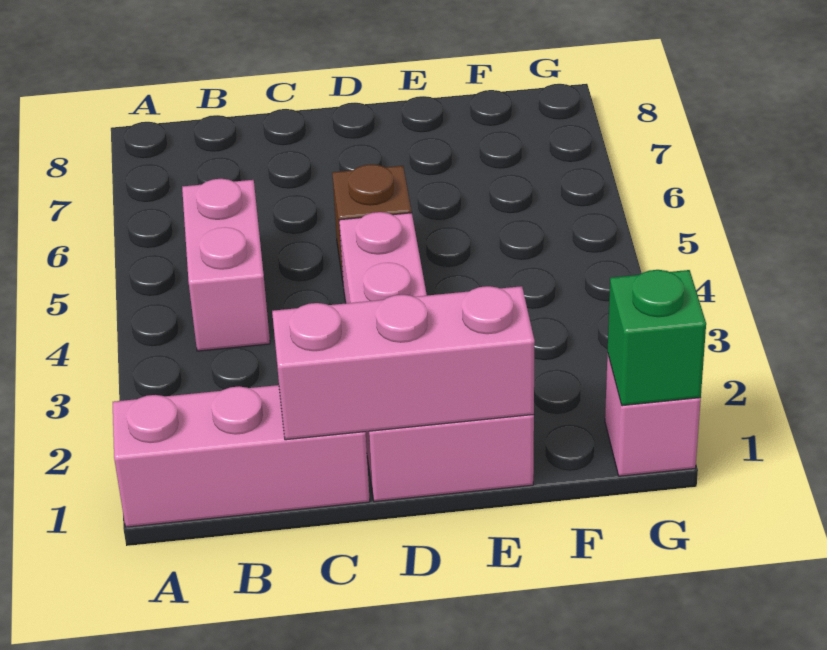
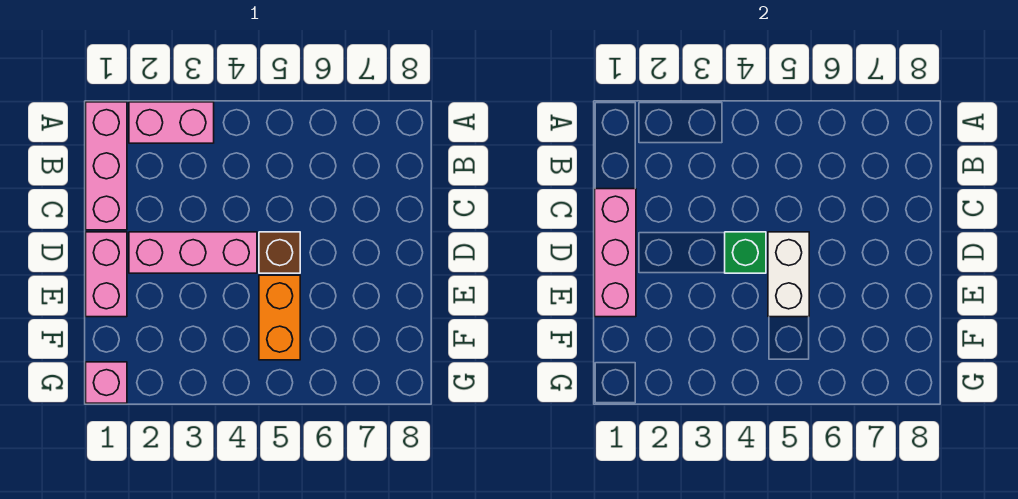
pink brick B4:B5 level 1 -> pink brick A2:A3 level 1
none -> white brick D5:E5 level 2
none -> orange brick E5:F5 level 1
green brick G1 level 2 -> green brick D4 level 2

